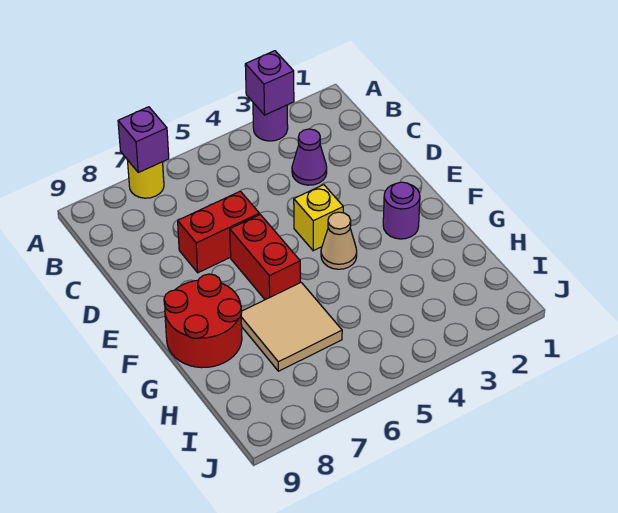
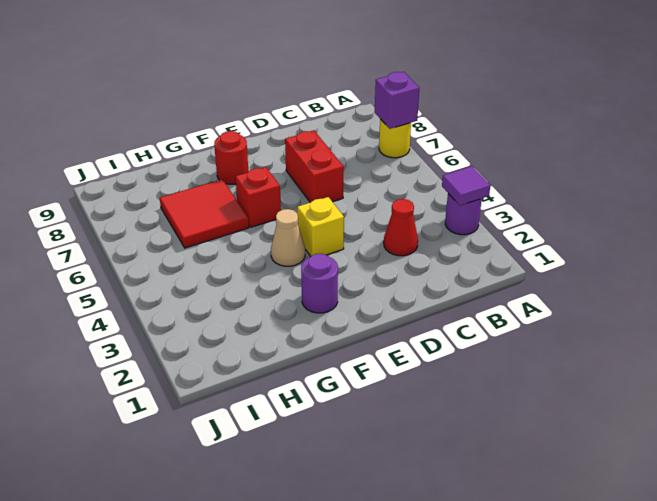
purple brick A3 level 2 -> purple tile A3 level 2
purple cone C3 level 1 -> red cone C3 level 1
red brick E6:F6 level 1 -> red brick F6 level 1
red round brick F8:G9 level 1 -> red round brick F8 level 1
tan tile G6:H7 level 1 -> red tile G6:H7 level 1

